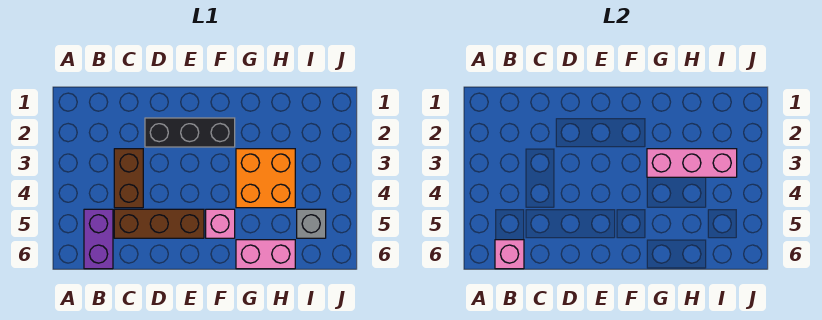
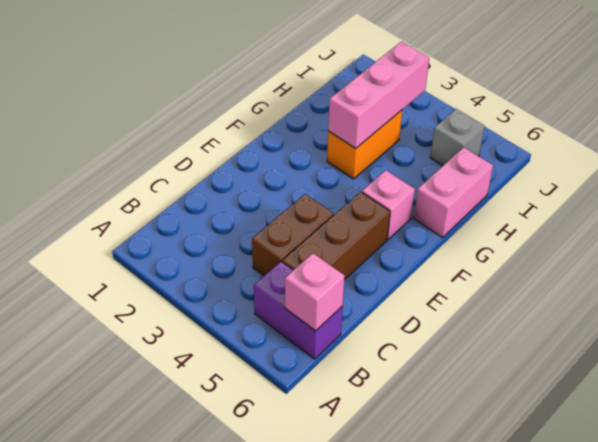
brown brick C3:C4 level 1 -> brown brick C4:D4 level 1
black brick D2:F2 level 1 -> none
orange brick G3:H4 level 1 -> orange brick G3:H3 level 1

